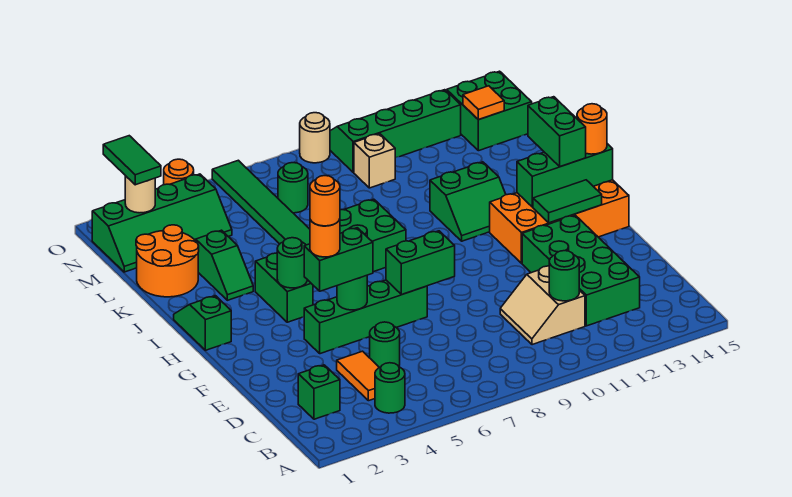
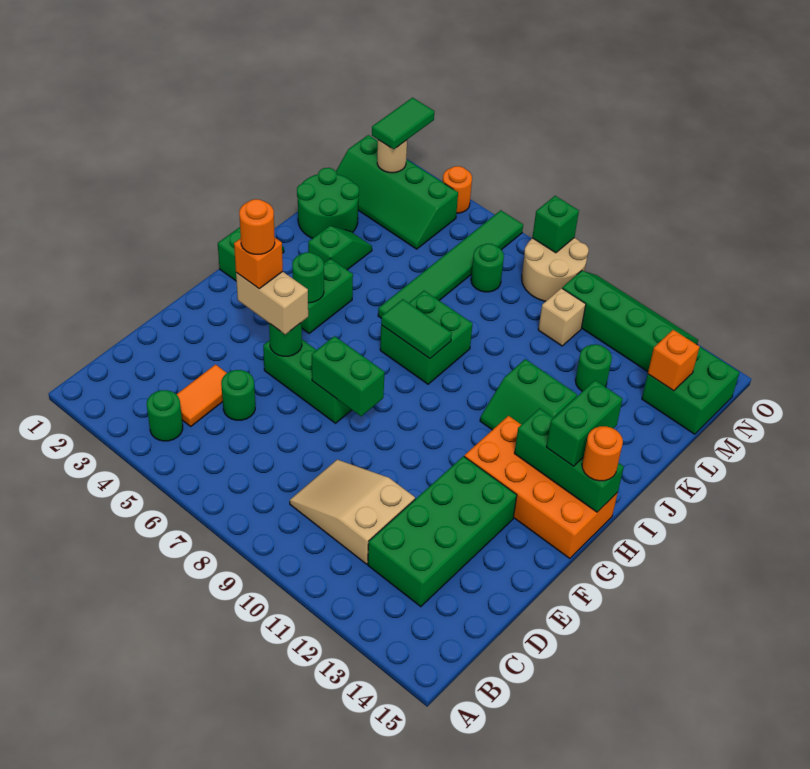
green brick C2 level 1 -> green brick O8 level 2
tan slope C10:D11 level 1 top 11 -> tan slope C9:D11 level 1 top 11
green round brick C11 level 2 -> green round brick L12 level 1
green brick F4:F7 level 1 -> green brick F5:F7 level 1
green brick F4:F5 level 3 -> tan brick F4:F5 level 3
orange round brick F4 level 4 -> orange brick F4 level 4
green tile G13:G14 level 2 -> green tile I7:I8 level 2
green slope J3:K3 level 1 top K -> green slope J3:K3 level 1 top J
orange round brick K1:L2 level 1 -> green round brick K1:L2 level 1
orange tile M14 level 2 -> orange brick M14 level 2
tan round brick O9 level 1 -> tan round brick N8:O9 level 1

